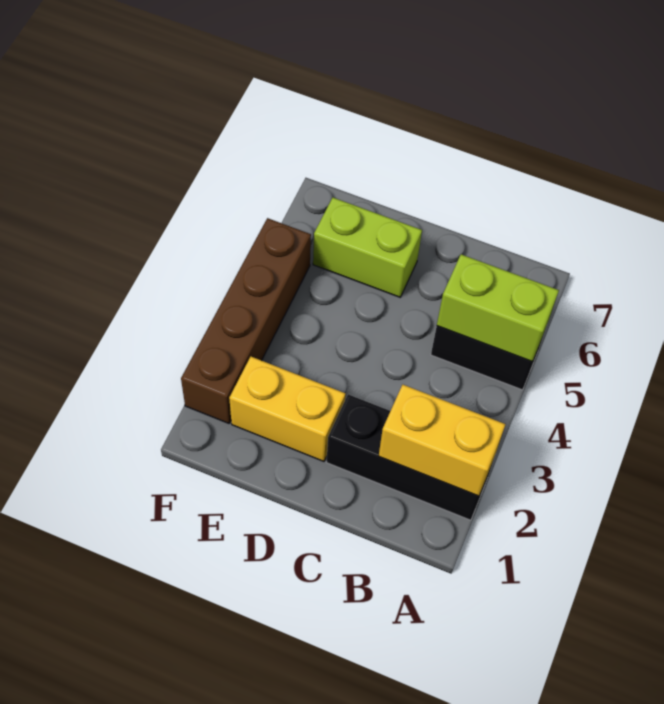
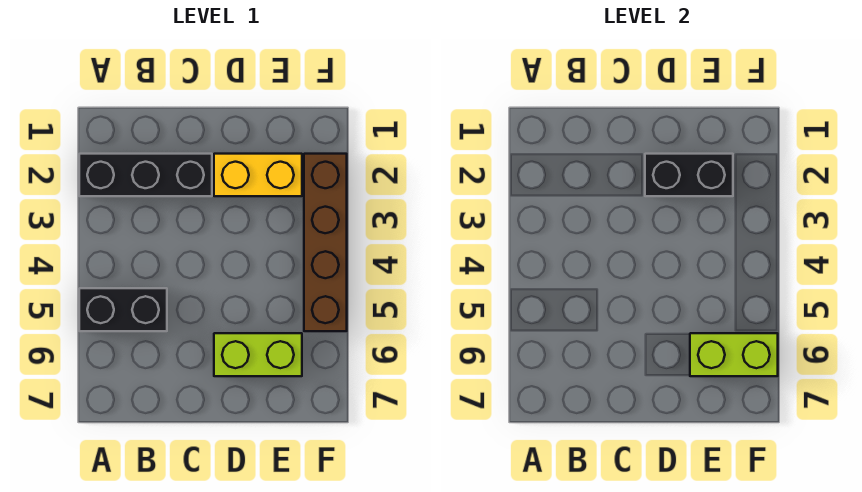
yellow brick A2:B2 level 2 -> none
lime brick A5:B5 level 2 -> lime brick E6:F6 level 2
none -> black brick D2:E2 level 2

